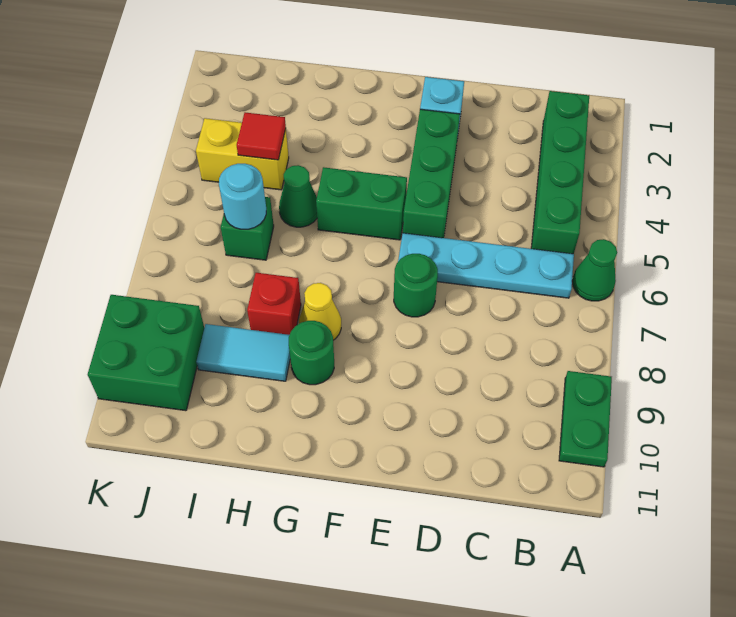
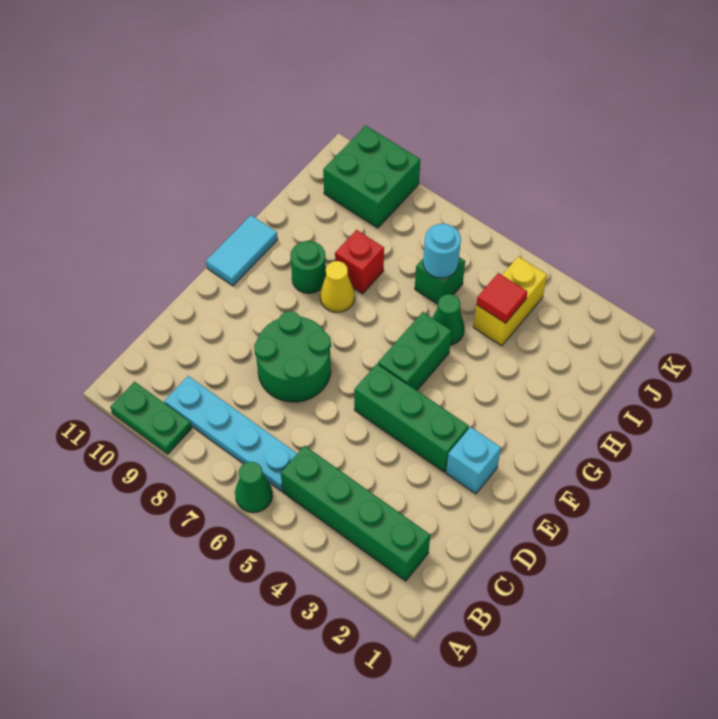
cyan plate B6:E6 level 1 -> cyan plate B6:B9 level 1
green round brick E7 level 1 -> green round brick D7:E8 level 1
cyan tile H9:I9 level 1 -> cyan tile F11:G11 level 1

